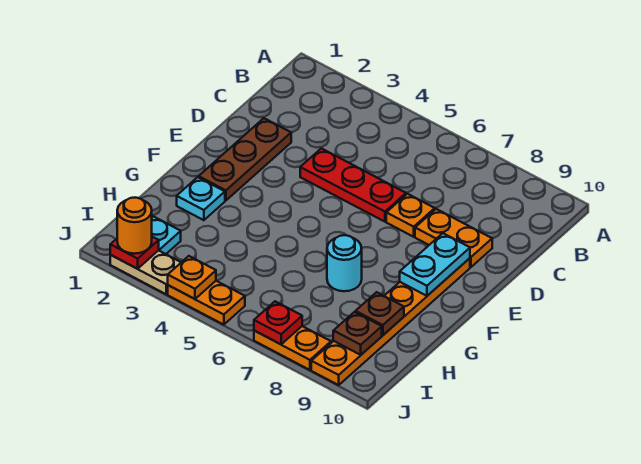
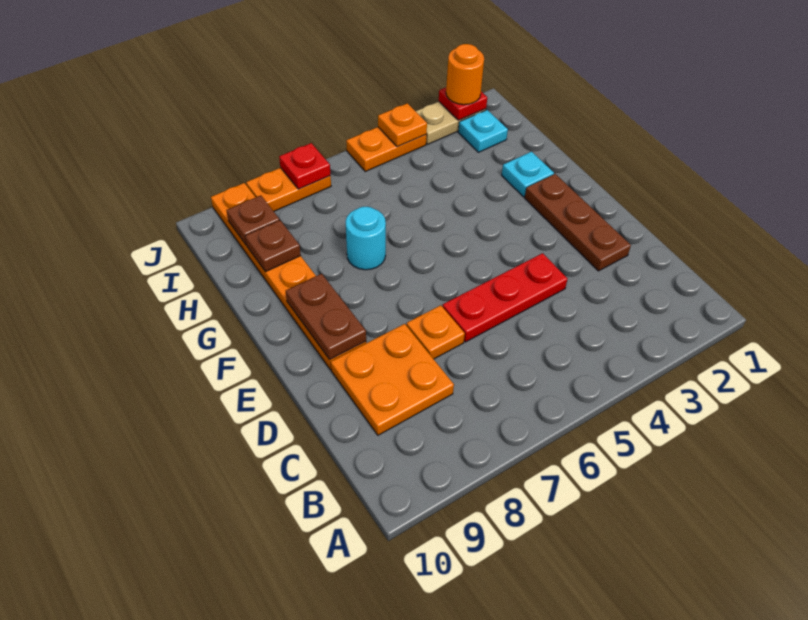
orange plate D8:D9 level 1 -> orange plate C8:D9 level 1
cyan plate E9:F9 level 2 -> brown plate E9:F9 level 2

